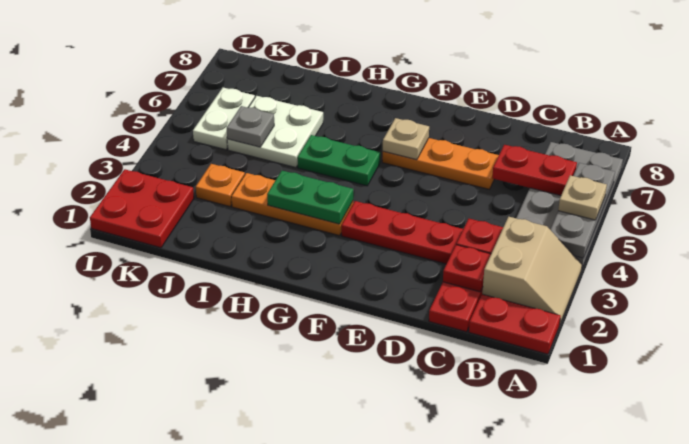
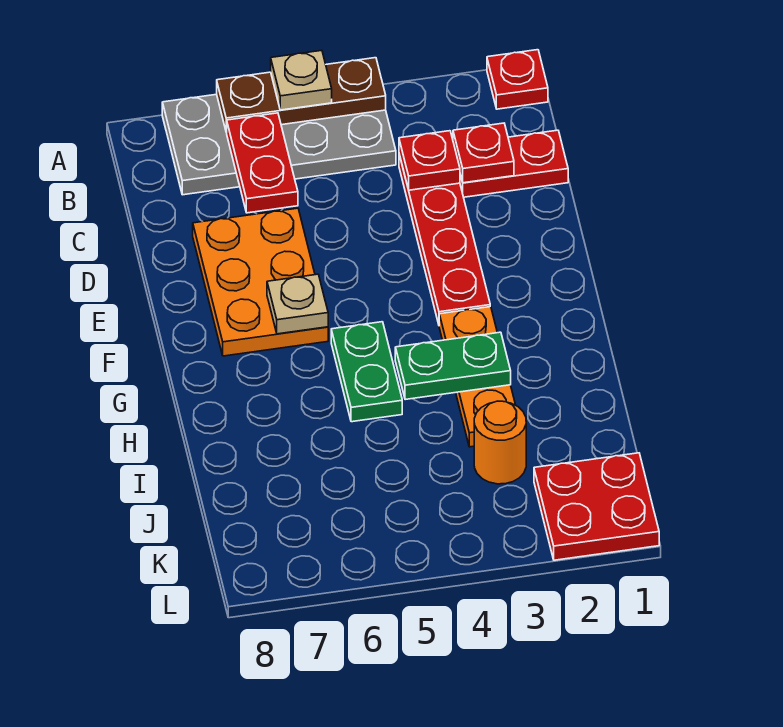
red plate A1:B1 level 1 -> red plate A1 level 1
tan slope A2:B3 level 1 top B -> none
grey plate A4:A6 level 2 -> brown plate A4:A6 level 2
orange plate D6:F6 level 1 -> orange plate D6:F7 level 1
green plate G3:H3 level 2 -> green plate H3:H4 level 2
white plate I5:J6 level 1 -> none
orange plate J3 level 1 -> orange round brick J3 level 1
grey plate J5 level 2 -> none
white plate K5:K6 level 1 -> none

